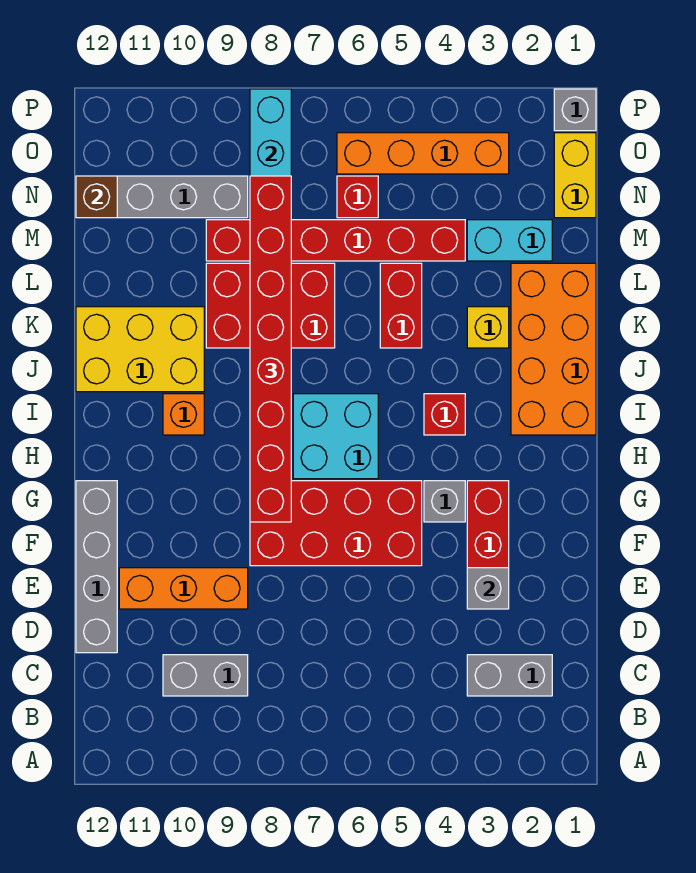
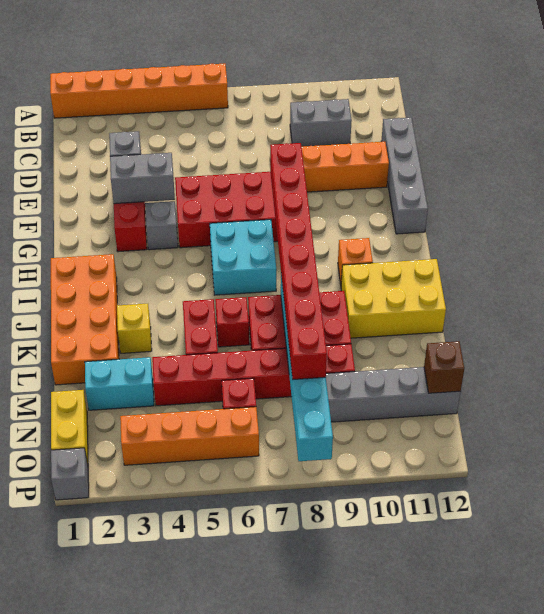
none -> orange brick A1:A6 level 1
grey brick C2:C3 level 1 -> grey brick F3:F4 level 2
red brick I4 level 1 -> red brick K6 level 1

